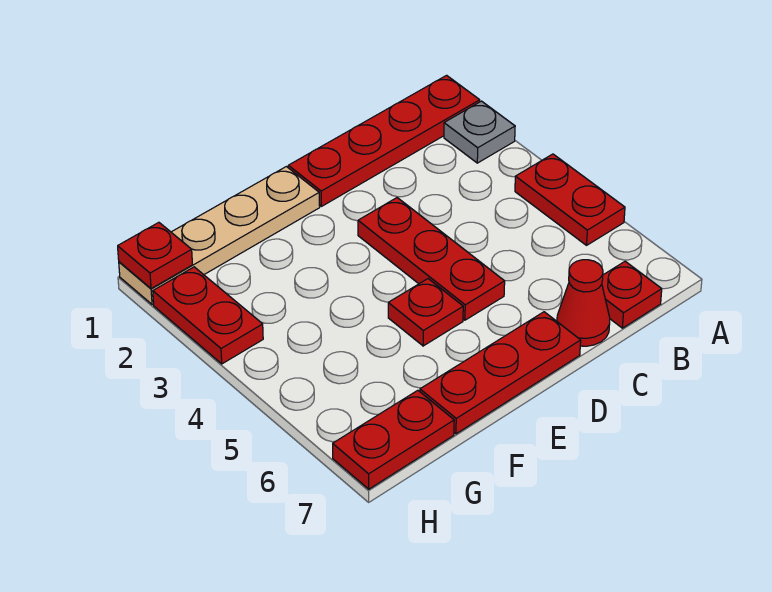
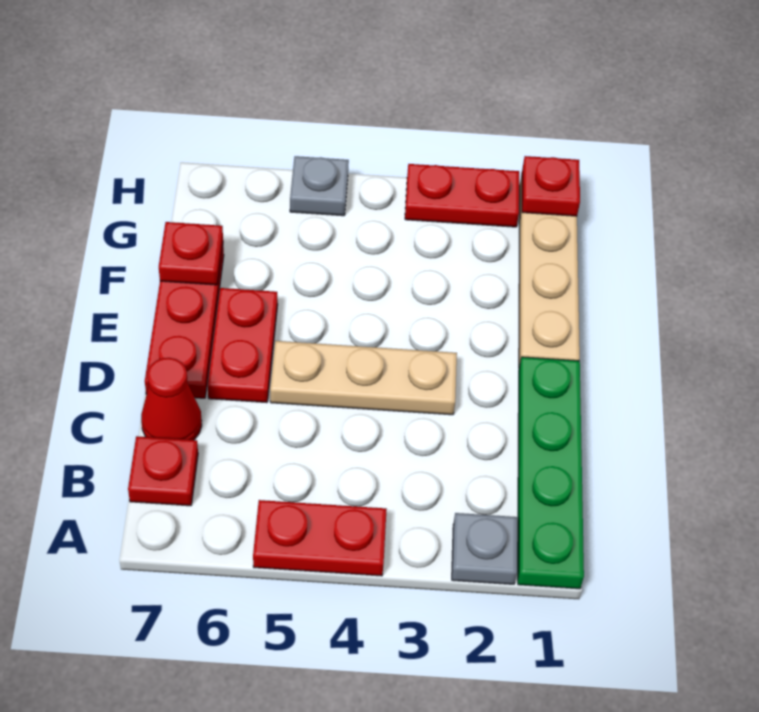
red plate A1:D1 level 1 -> green plate A1:D1 level 1
red plate D3:D5 level 1 -> tan plate D3:D5 level 1
red plate E5 level 1 -> red plate F7 level 2
red plate G7:H7 level 1 -> red plate D6:E6 level 1
none -> grey plate H5 level 1

